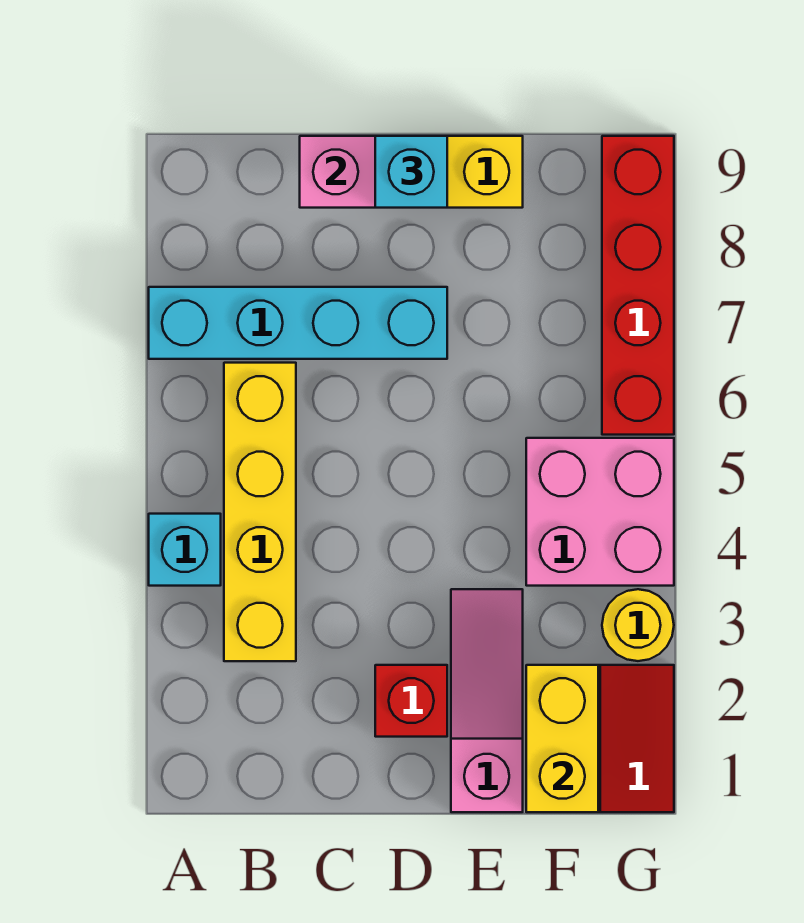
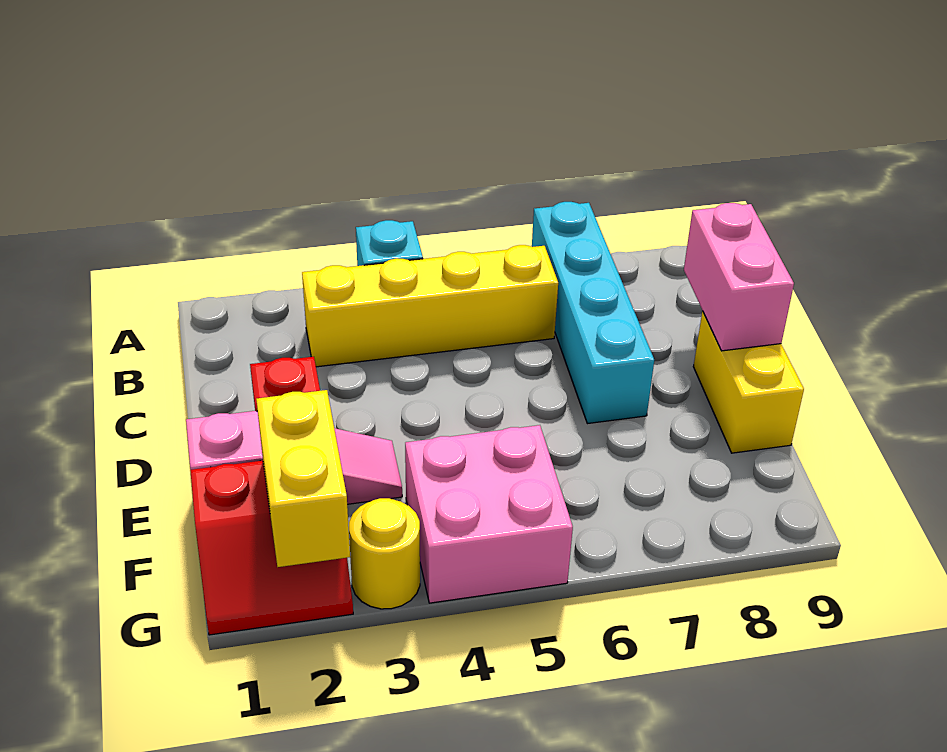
cyan brick D9 level 3 -> none
yellow brick F1:F2 level 2 -> yellow brick F2:G2 level 2
red brick G6:G9 level 1 -> none

